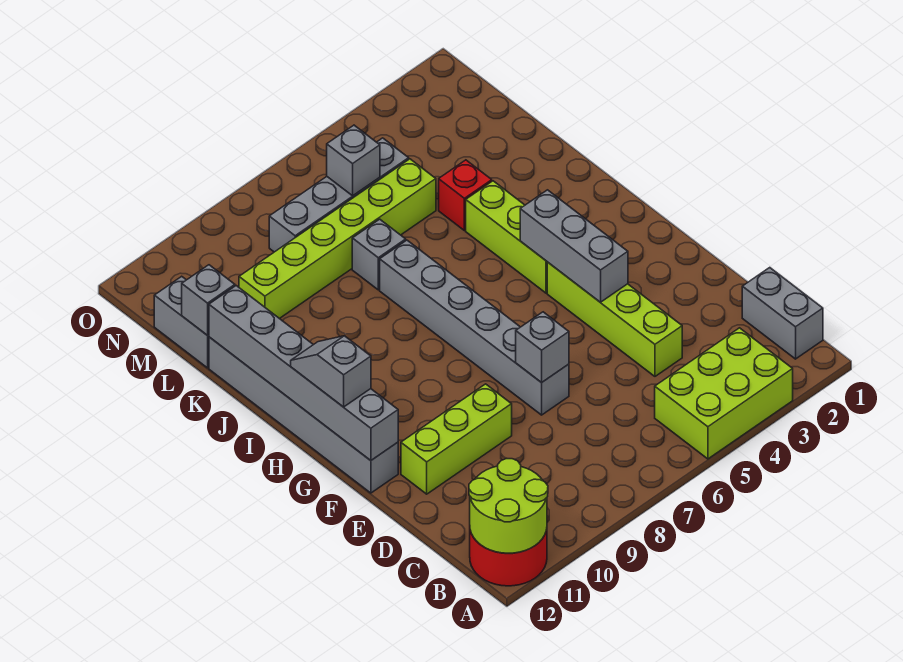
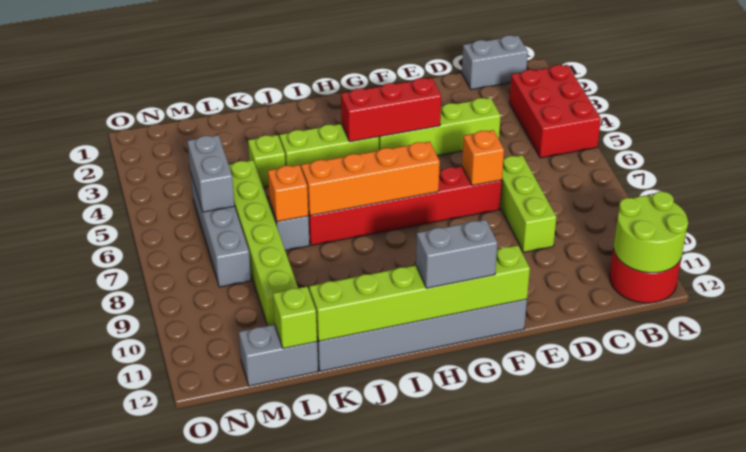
lime brick A3:B5 level 1 -> red brick A3:B5 level 1
grey brick E7:J7 level 1 -> red brick E7:J7 level 1
grey brick E7 level 2 -> orange brick E7 level 2
lime brick E9:E11 level 1 -> lime brick D7:D9 level 1
grey brick F4:H4 level 2 -> red brick F4:H4 level 2
grey brick F12:K12 level 2 -> lime brick F12:K12 level 2
none -> orange brick G7:J7 level 2
grey slope G12:H12 level 3 top G -> grey brick G12:H12 level 3
red brick K4 level 1 -> lime brick K4 level 1
none -> orange brick K7 level 2
grey brick L12 level 2 -> lime brick L12 level 2
grey brick M6 level 2 -> grey brick M5:M6 level 2

